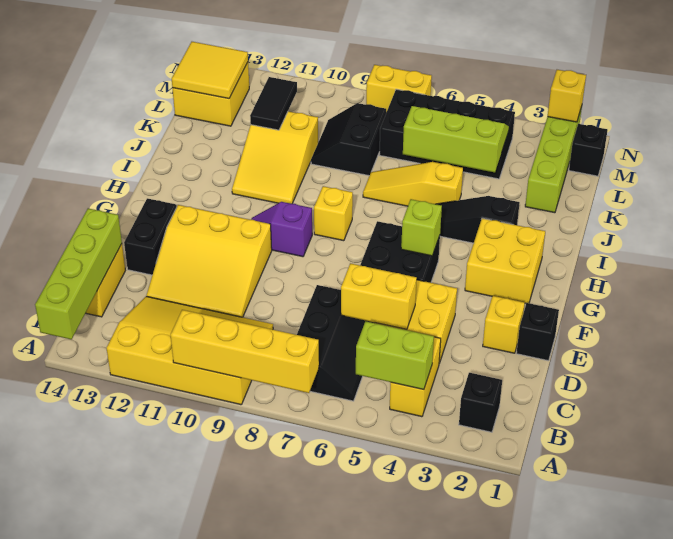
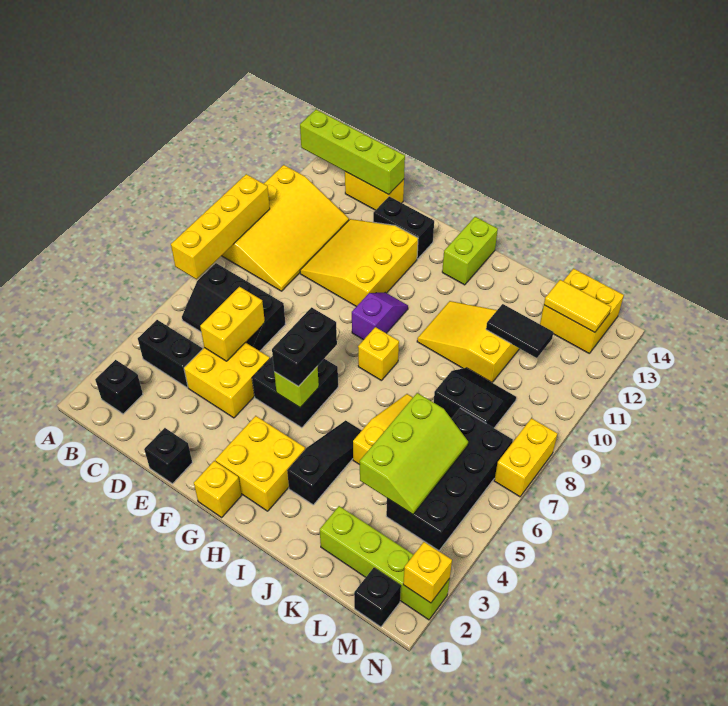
yellow brick B4:C4 level 1 -> black brick B4:C4 level 1
lime brick B4:B5 level 2 -> lime brick H13:H14 level 1
yellow brick E2 level 1 -> yellow brick G1 level 1
none -> black brick G5:G6 level 3
yellow tile L13:M14 level 2 -> yellow tile L13:M13 level 2

